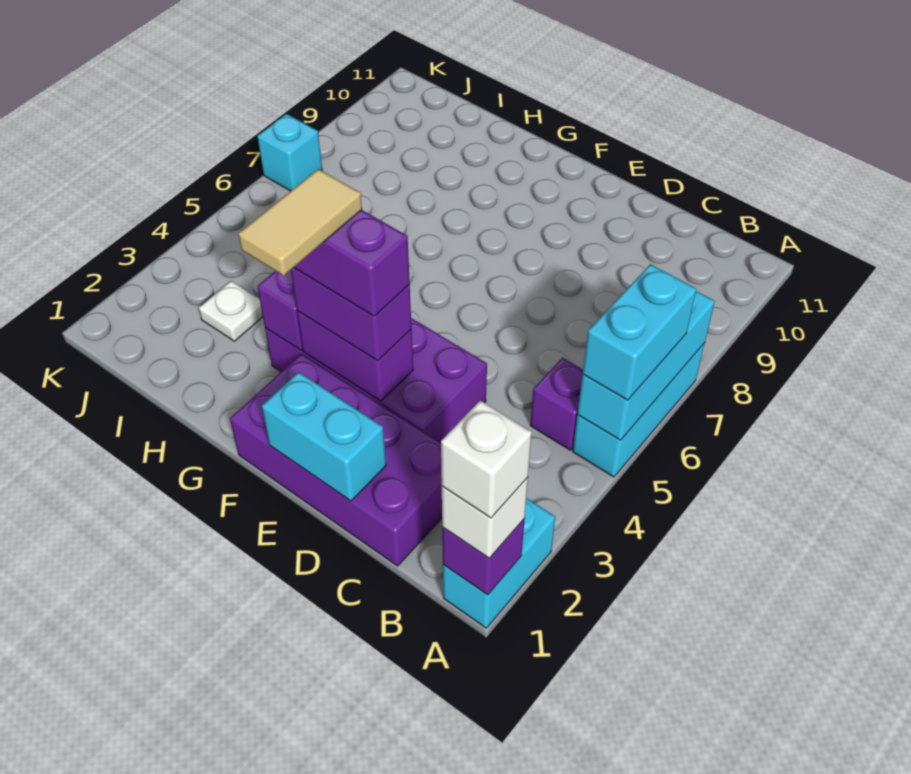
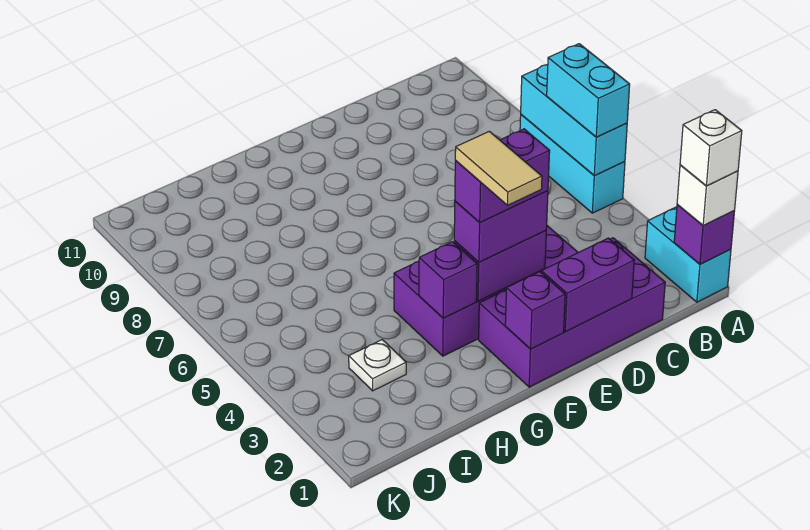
purple brick B5 level 1 -> purple brick F1 level 2
cyan brick D1:E1 level 2 -> purple brick D1:E1 level 2
cyan brick K7 level 1 -> none

